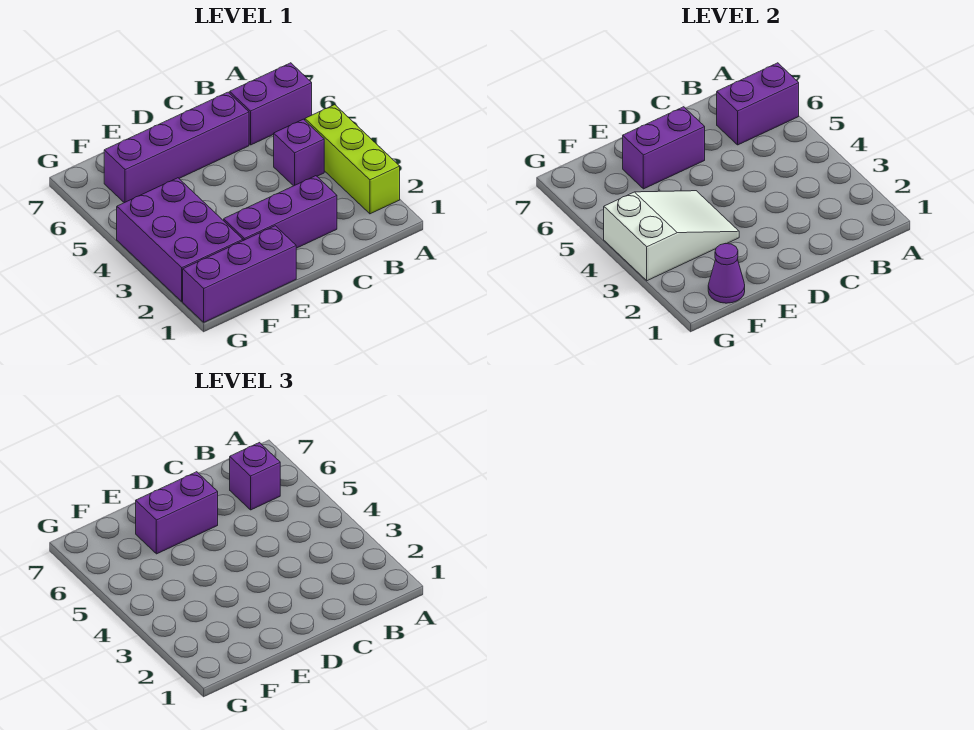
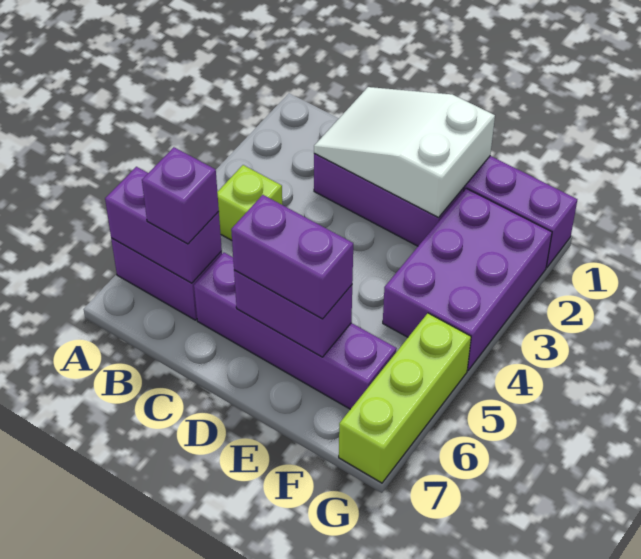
lime brick A2:A4 level 1 -> lime brick G5:G7 level 1
purple brick B4 level 1 -> lime brick B4 level 1
white slope E3:G4 level 2 top G -> white slope C1:E2 level 2 top E
purple cone F1 level 2 -> none

